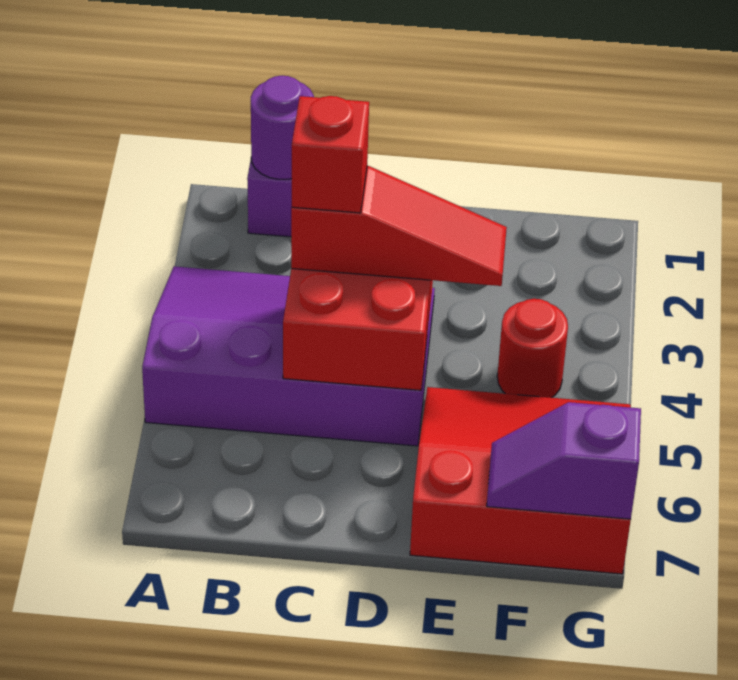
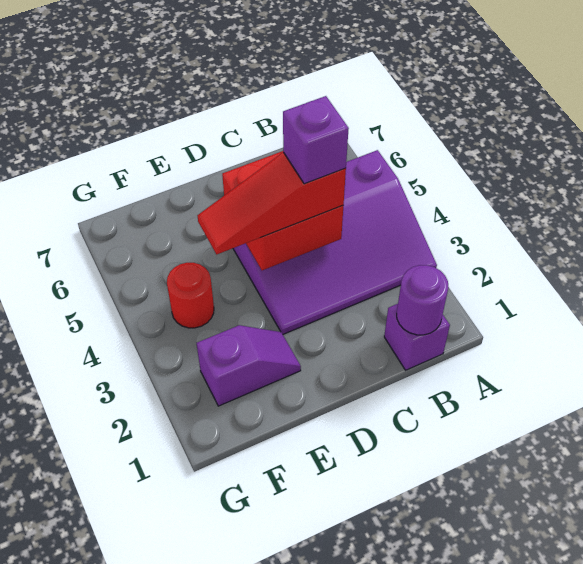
red brick C4 level 4 -> purple brick C4 level 4
red slope E5:G7 level 1 top 7 -> none
purple slope F7:G7 level 2 top G -> purple slope E2:F2 level 1 top F

